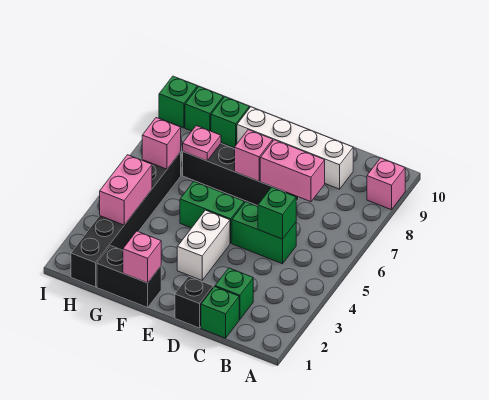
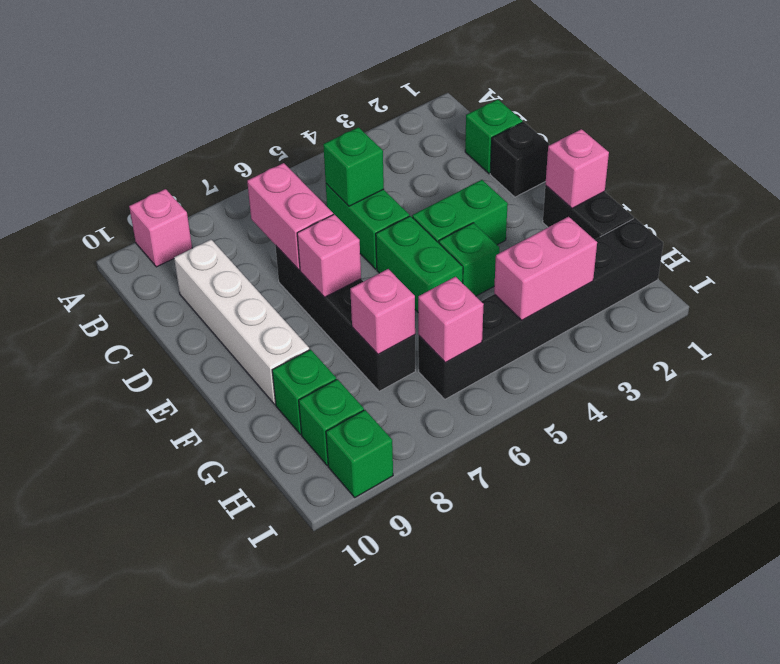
green brick C2 level 1 -> green brick F4 level 1
white brick E3:E4 level 1 -> green brick E3:E4 level 1
pink plate G7 level 2 -> pink brick G7 level 2

